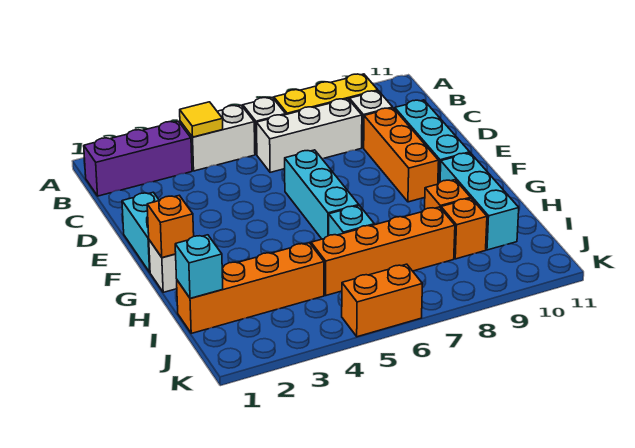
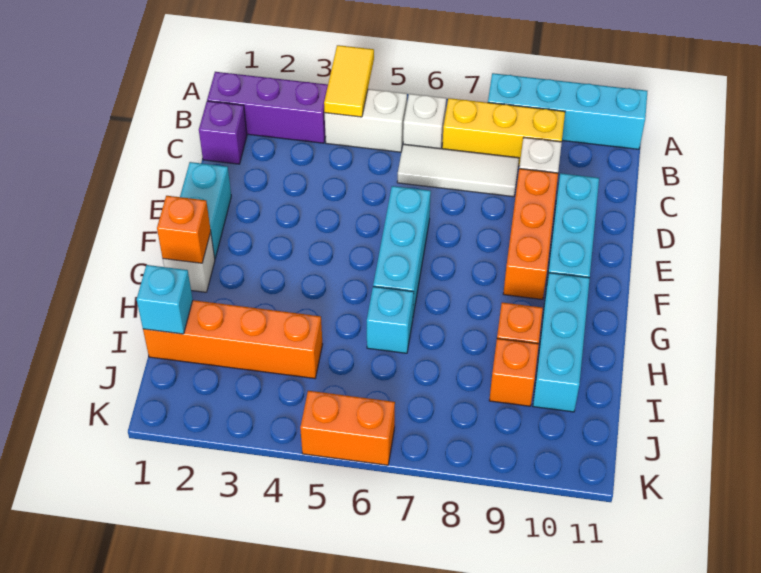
none -> cyan brick A8:A11 level 1
yellow tile B4 level 2 -> yellow tile A4:B4 level 2
none -> purple brick C1 level 1
white brick C6:C8 level 1 -> white tile C6:C8 level 1
orange brick I5:I8 level 1 -> none

